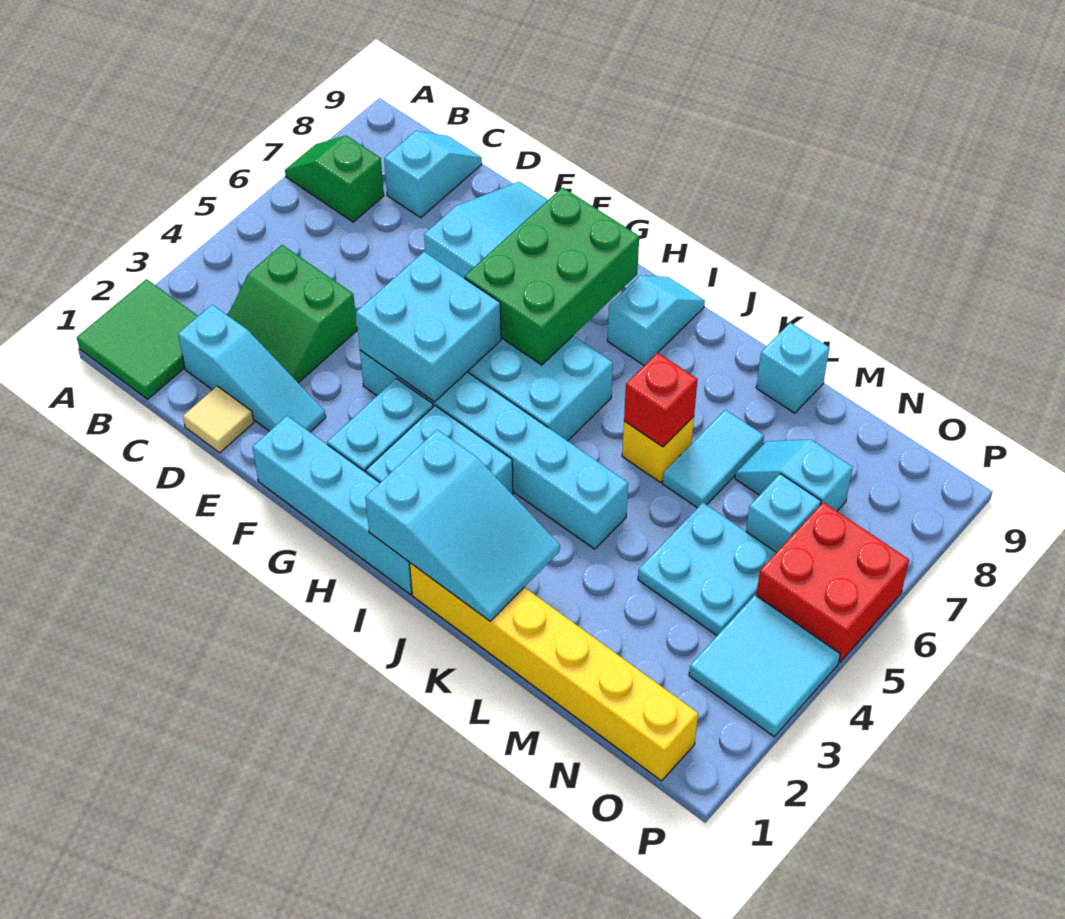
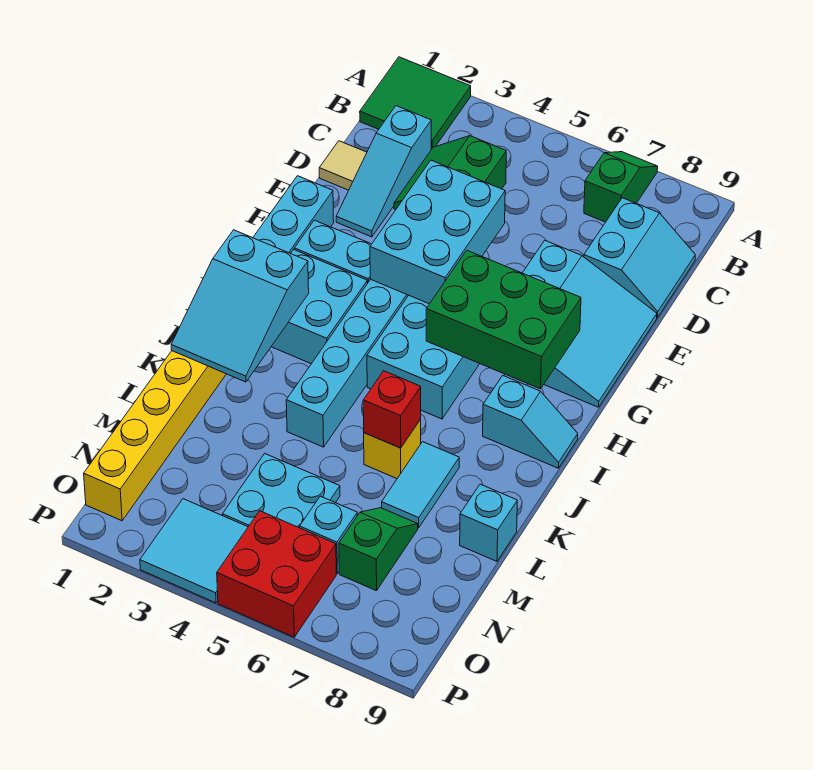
cyan slope C8:C9 level 1 top 8 -> cyan slope C8:D9 level 1 top 8
cyan brick F4:G5 level 2 -> cyan brick E4:G5 level 2
cyan tile L6:L7 level 1 -> cyan tile K7:L7 level 1
cyan slope M7:N7 level 1 top N -> green slope M7:N7 level 1 top N

